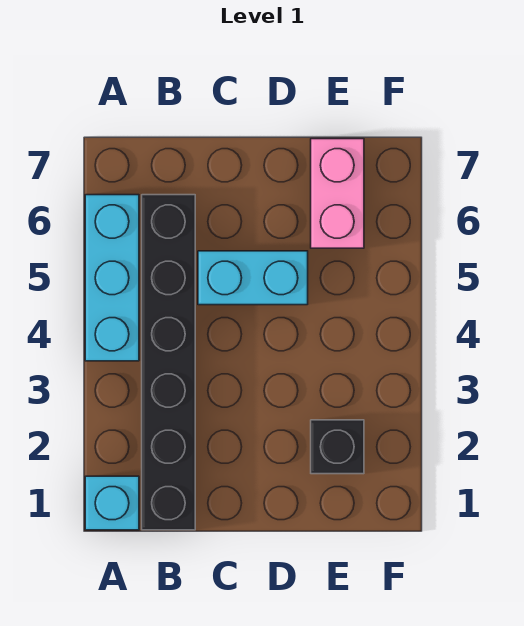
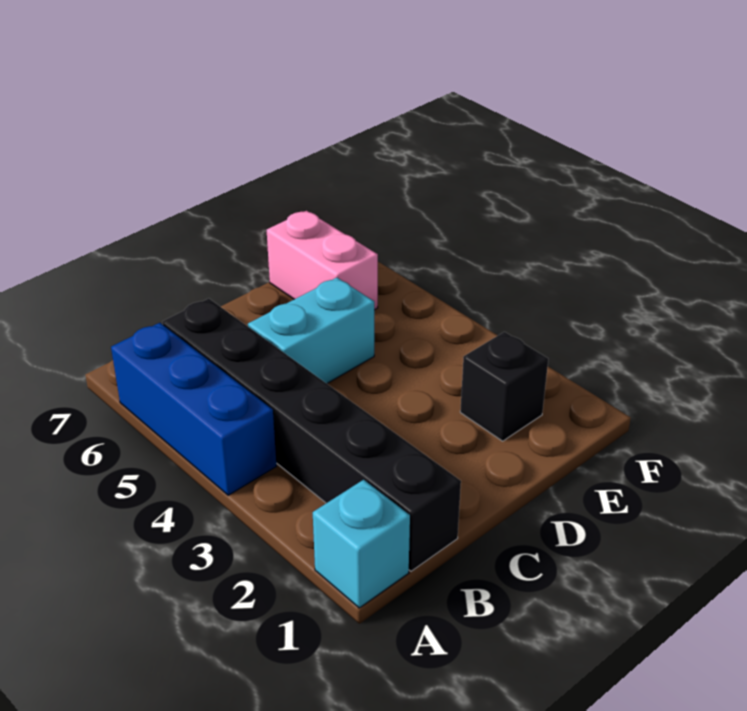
cyan brick A4:A6 level 1 -> blue brick A4:A6 level 1

